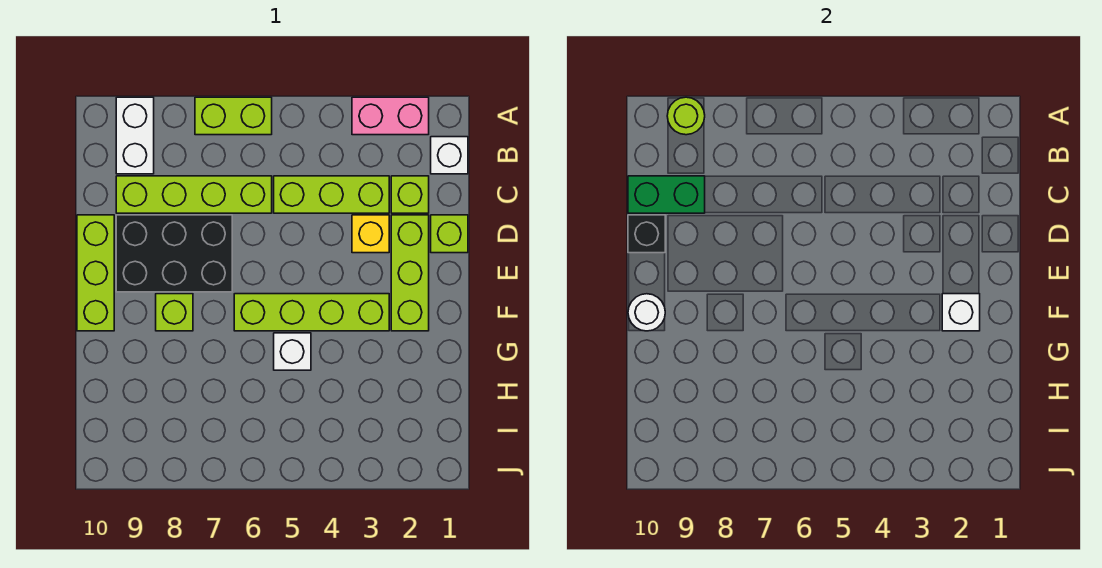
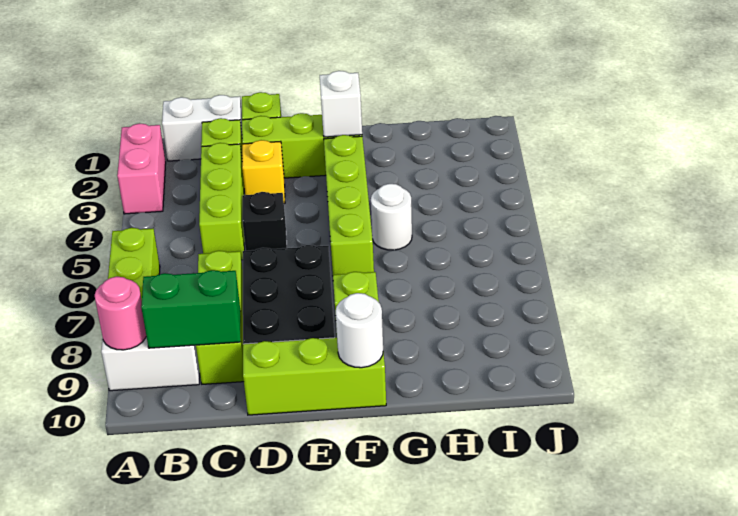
lime round brick A9 level 2 -> pink round brick A9 level 2
white brick B1 level 1 -> white brick B1:C1 level 1
lime brick C6:C9 level 1 -> lime brick C7:C9 level 1
green brick C9:C10 level 2 -> green brick B9:C9 level 2
black brick D10 level 2 -> black brick D5 level 1
white brick G5 level 1 -> white round brick G5 level 1

